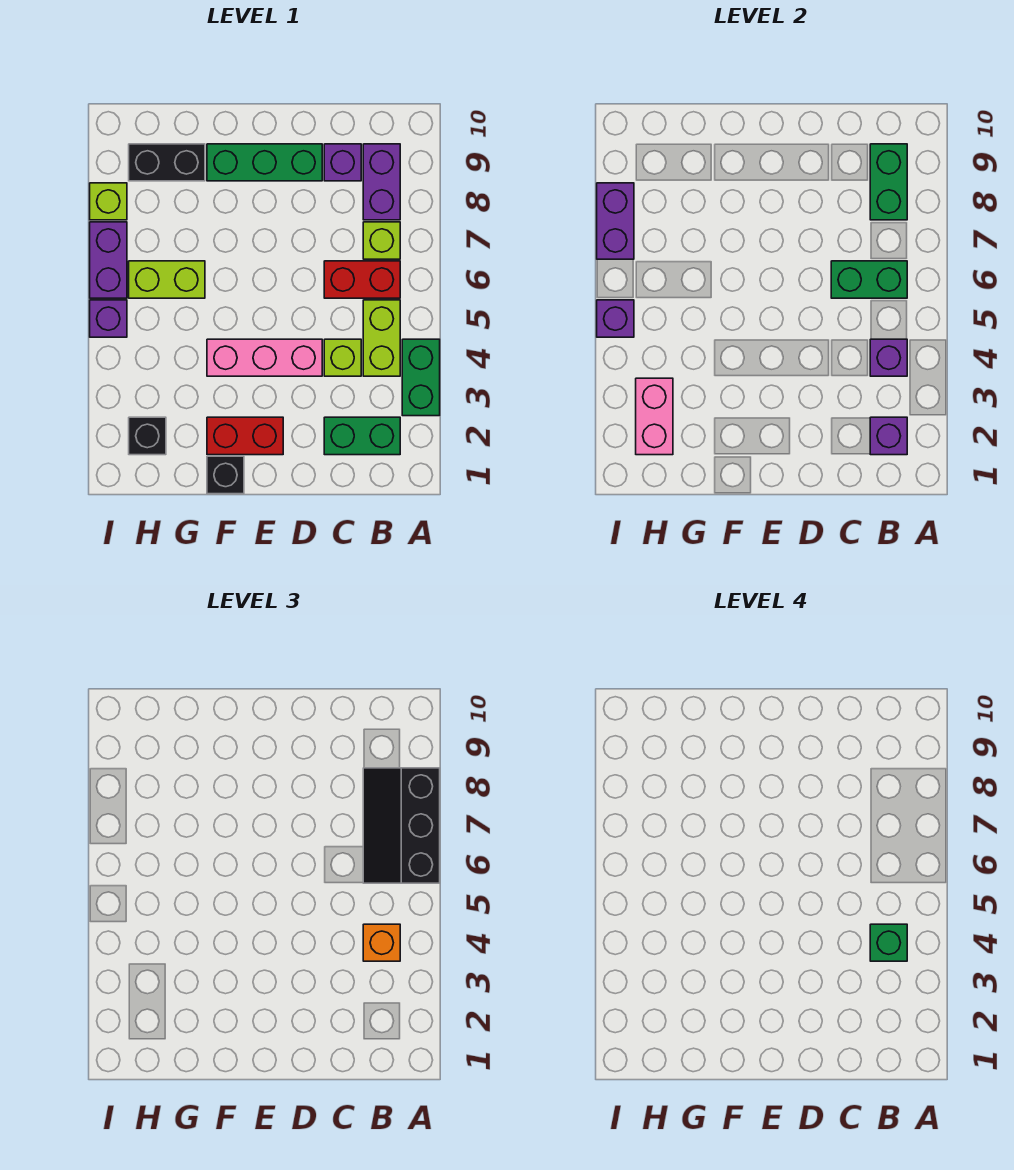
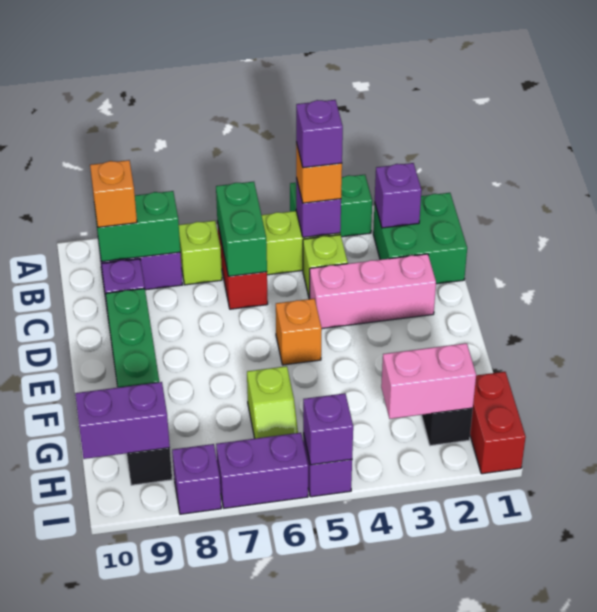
black slope A6:B8 level 3 top A -> none
green brick B2:C2 level 1 -> green brick B1:C2 level 1
green brick B4 level 4 -> purple brick B4 level 4
none -> orange brick B9 level 3
pink brick D4:F4 level 1 -> pink brick D2:D4 level 1
red brick E2:F2 level 1 -> red brick H1:I1 level 1
none -> orange brick E5 level 1
black brick F1 level 1 -> none
lime brick G6:H6 level 1 -> lime slope G6:H6 level 1 top G
purple brick I7:I8 level 2 -> purple brick H9:H10 level 2
lime brick I8 level 1 -> purple brick I8 level 1

